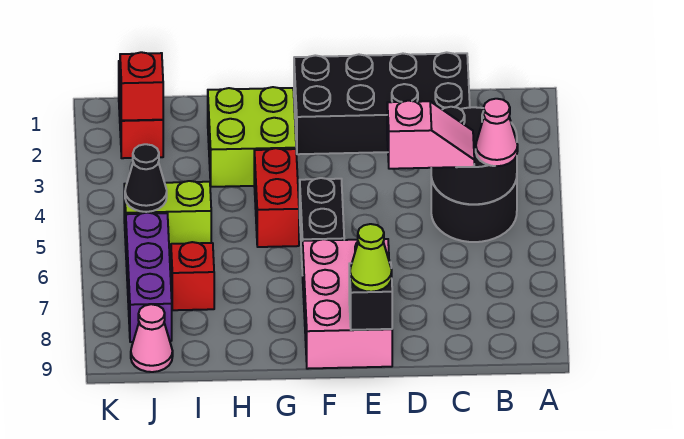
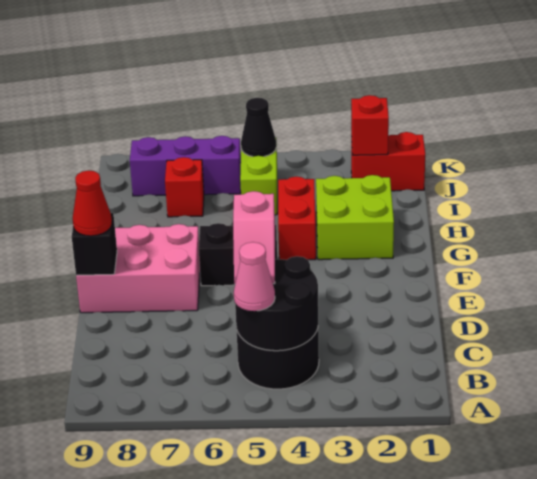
black brick C1:F2 level 1 -> none
lime cone E9 level 3 -> red cone E9 level 3
red brick G4:G5 level 1 -> red brick G4:H4 level 1
pink cone J9 level 1 -> none

